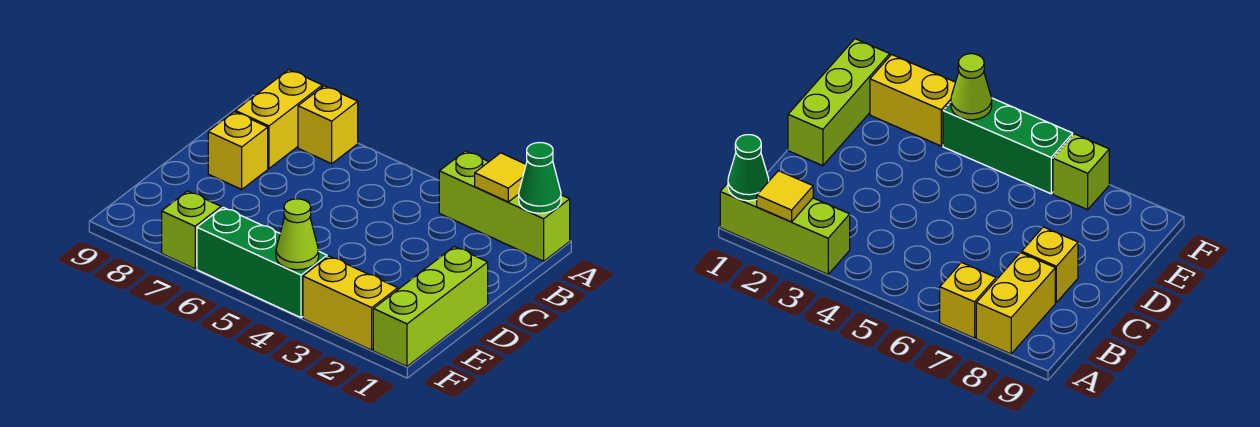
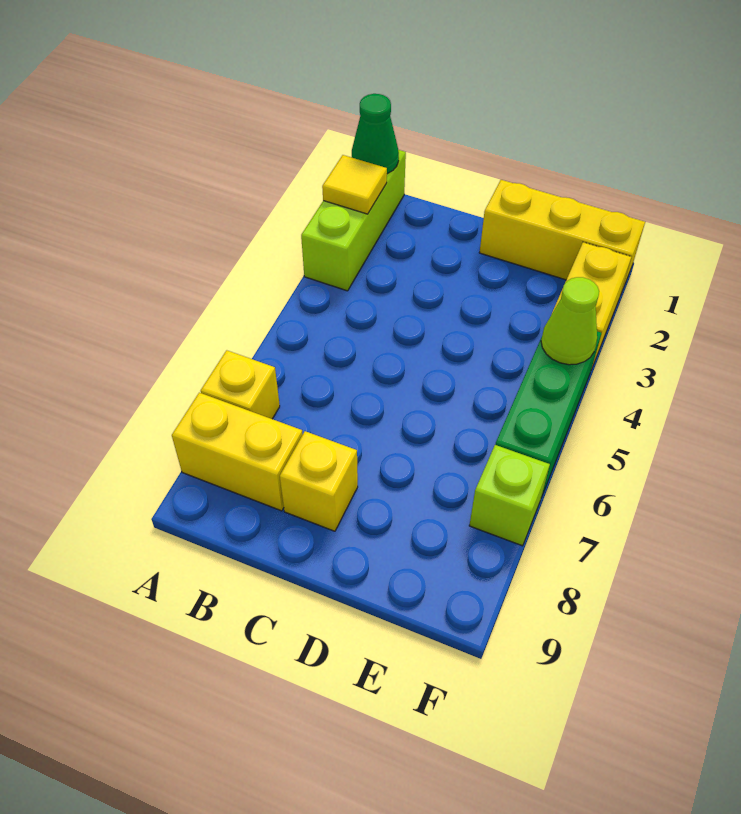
lime brick D1:F1 level 1 -> yellow brick D1:F1 level 1

